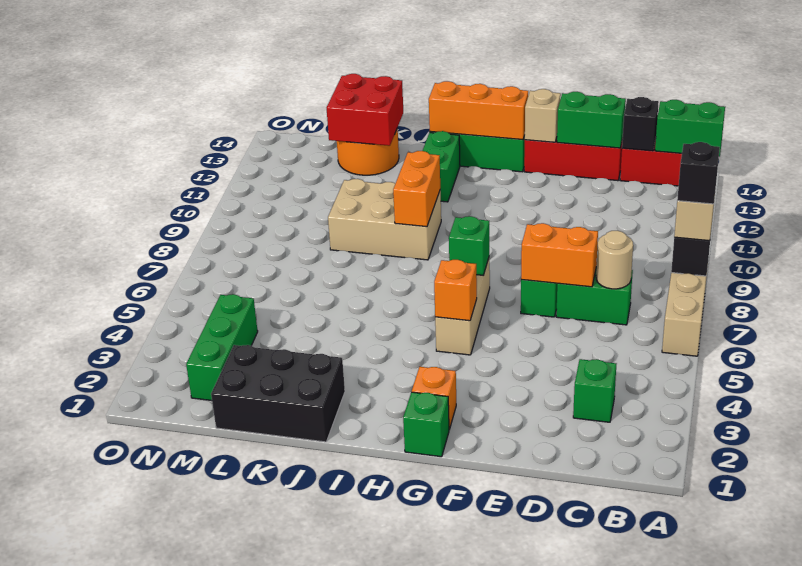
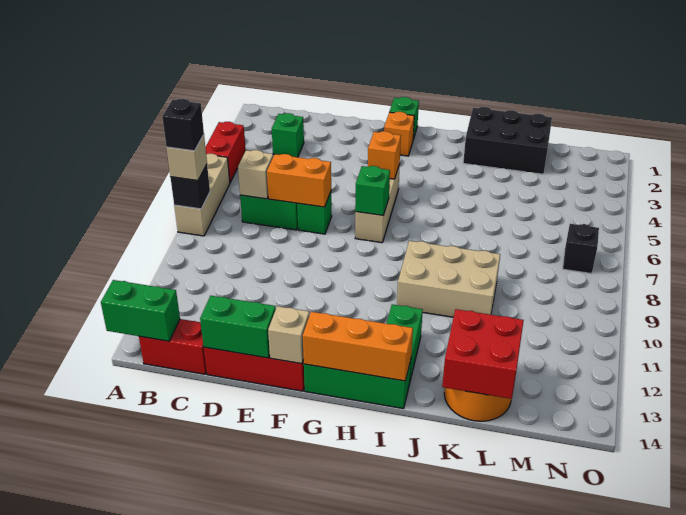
none -> red brick A4:A5 level 1
tan round brick C7 level 2 -> tan brick C7 level 2
black brick C14 level 2 -> black brick N7 level 1
orange brick I9:I10 level 2 -> none
green brick M2:M4 level 1 -> none

